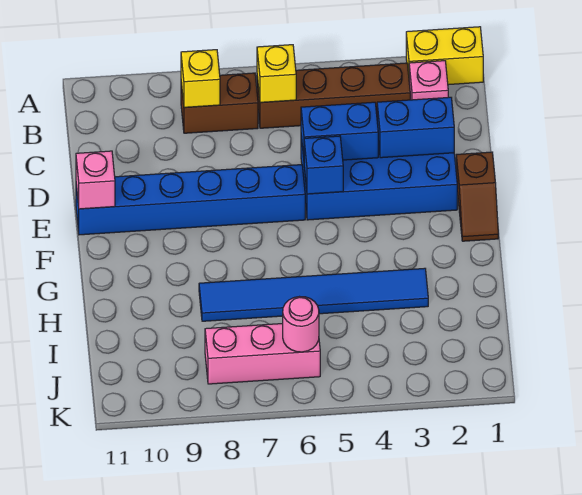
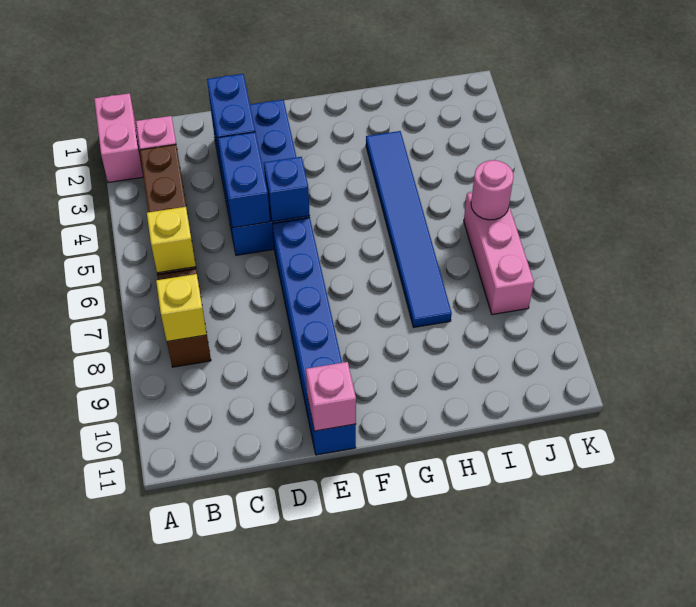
yellow brick A1:A2 level 1 -> pink brick A1:A2 level 1
brown slope E1:F1 level 1 top E -> none

